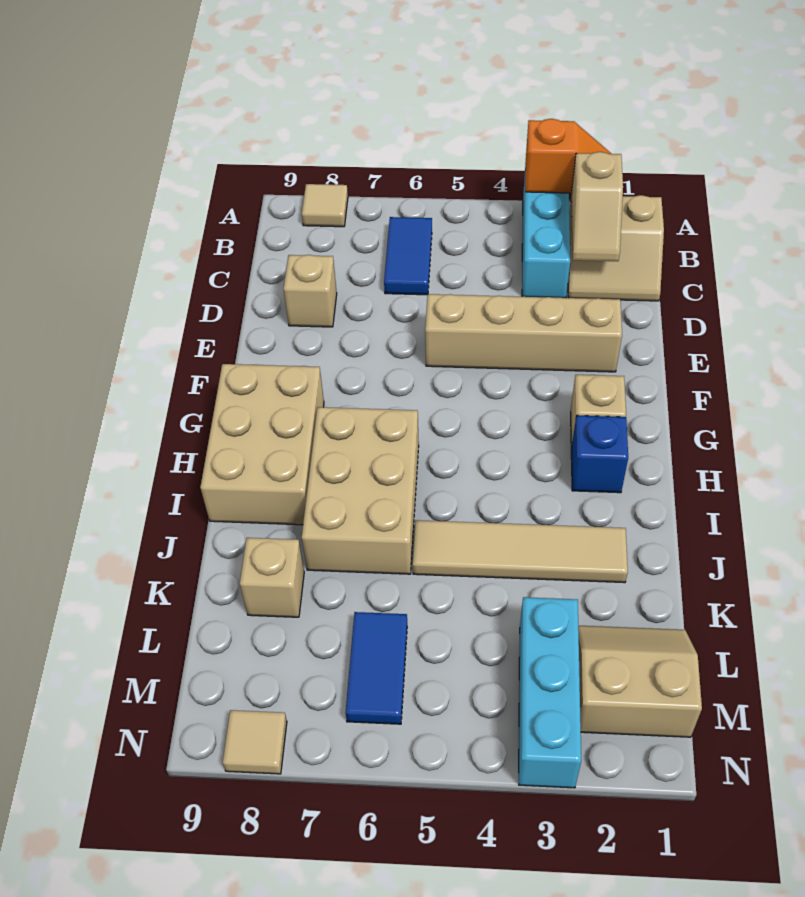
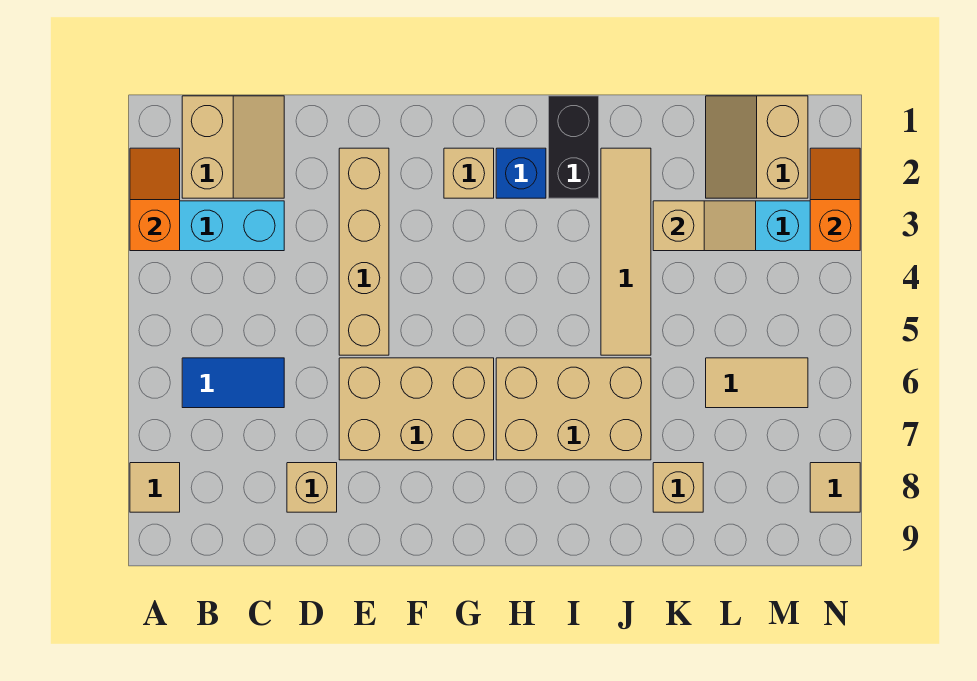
tan slope B2:C2 level 2 top B -> tan slope K3:L3 level 2 top K
tan brick G8:I9 level 1 -> tan brick E6:G7 level 1
none -> black brick I1:I2 level 1
blue tile L6:M6 level 1 -> tan tile L6:M6 level 1
none -> orange slope N2:N3 level 2 top 3

